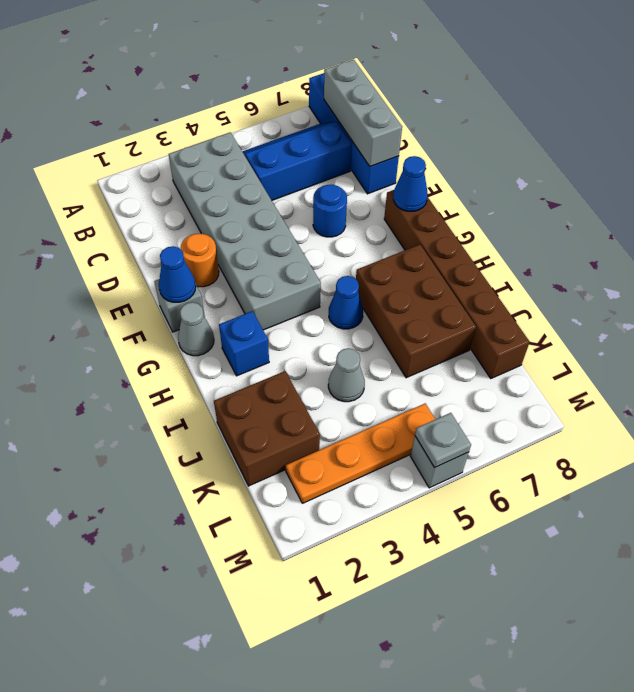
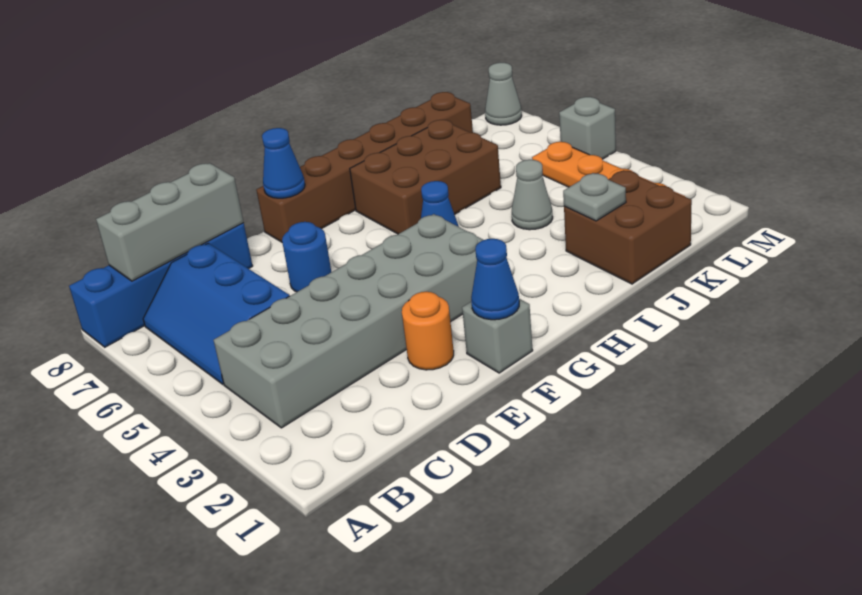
grey cone G1 level 1 -> grey cone M8 level 1
blue brick H2 level 1 -> none
grey plate M5 level 2 -> grey plate J2 level 2

